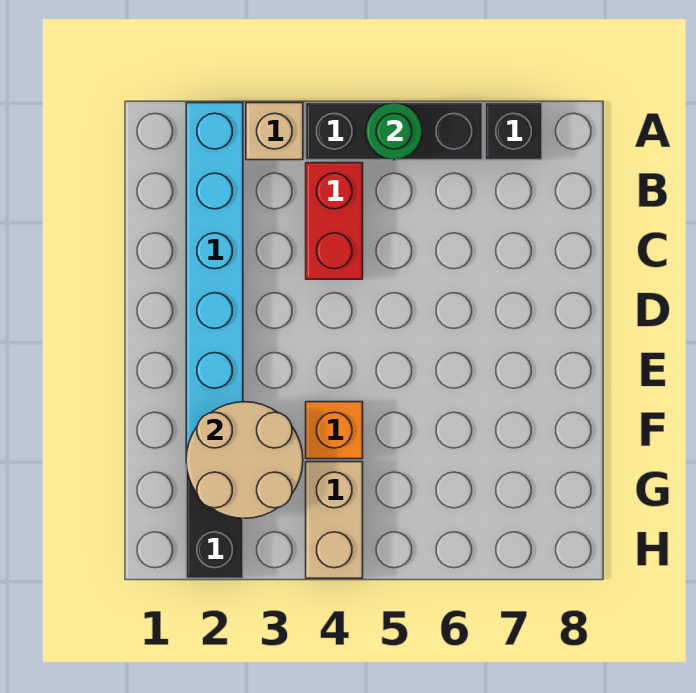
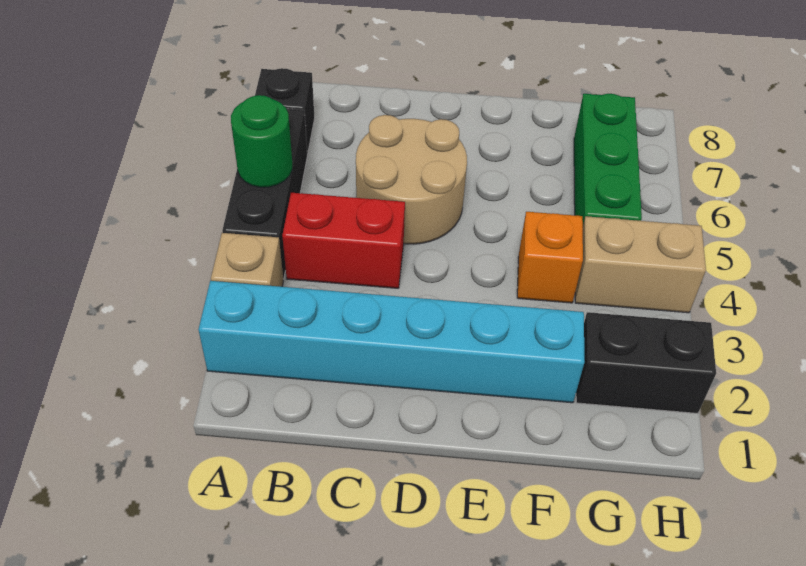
tan round brick F2:G3 level 2 -> tan round brick C5:D6 level 1
none -> green brick G5:G7 level 1

